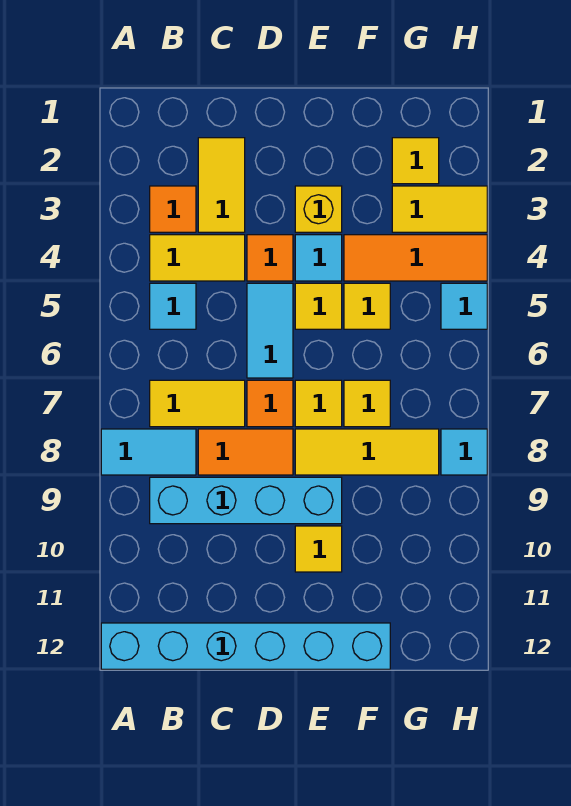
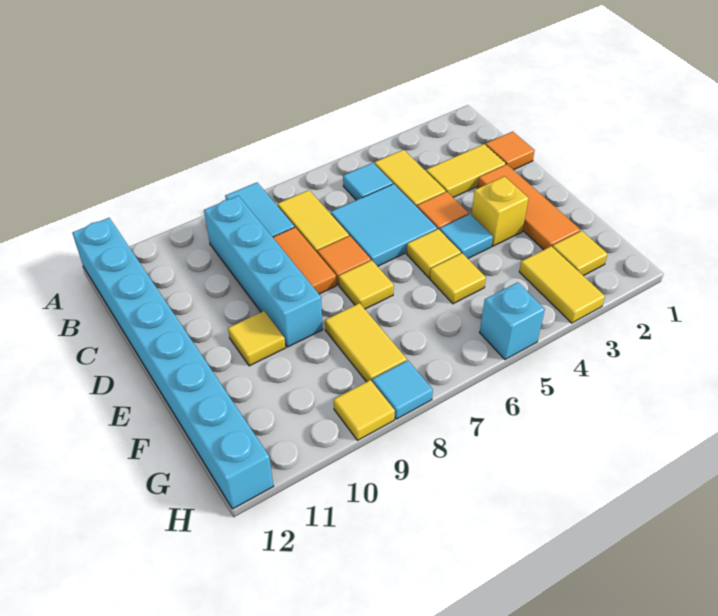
cyan brick A12:F12 level 1 -> cyan brick A12:H12 level 1
orange tile B3 level 1 -> orange tile C1 level 1
cyan tile D5:D6 level 1 -> cyan tile C5:D6 level 1
yellow tile E8:G8 level 1 -> yellow tile F8:G8 level 1
orange tile F4:H4 level 1 -> orange tile D2:F2 level 1
yellow tile F7 level 1 -> yellow tile H9 level 1
cyan tile H5 level 1 -> cyan brick H5 level 1

